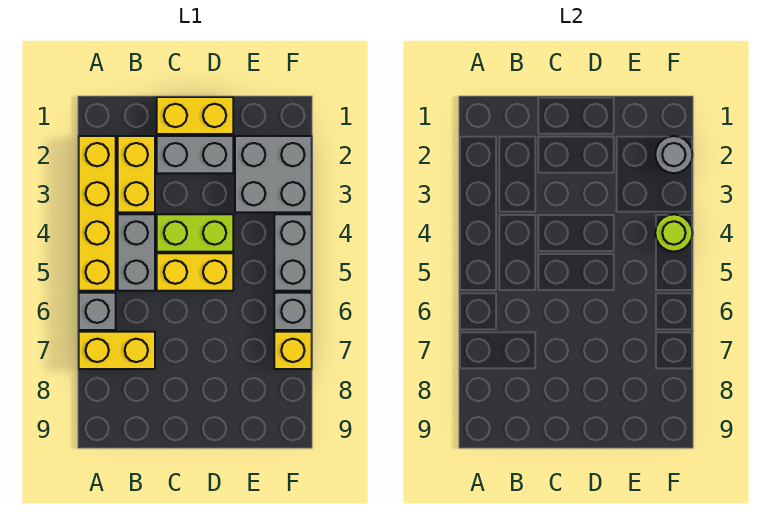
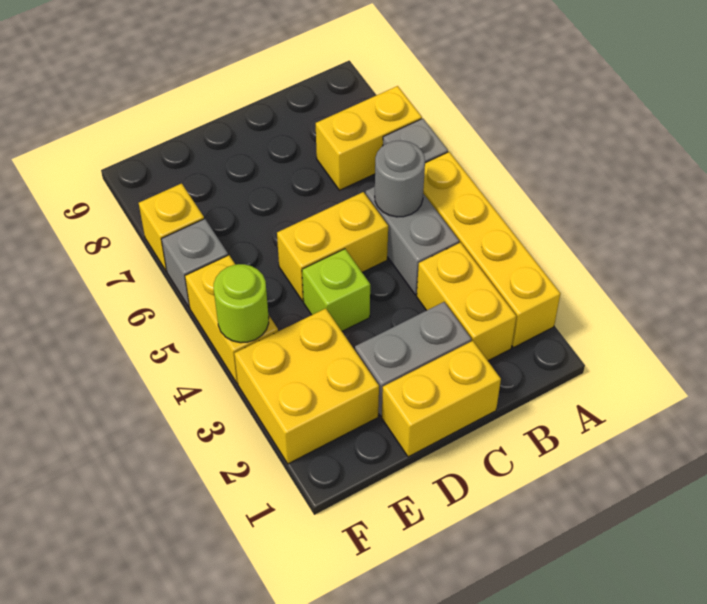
lime brick C4:D4 level 1 -> lime brick D4 level 1
grey brick E2:F3 level 1 -> yellow brick E2:F3 level 1
grey round brick F2 level 2 -> grey round brick B5 level 2
grey brick F4:F5 level 1 -> yellow brick F4:F5 level 1

